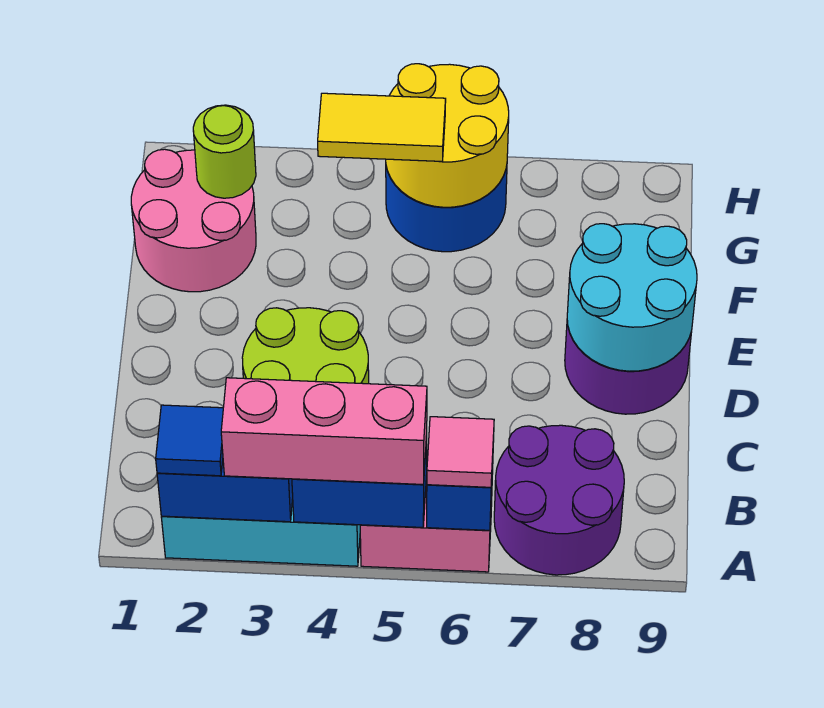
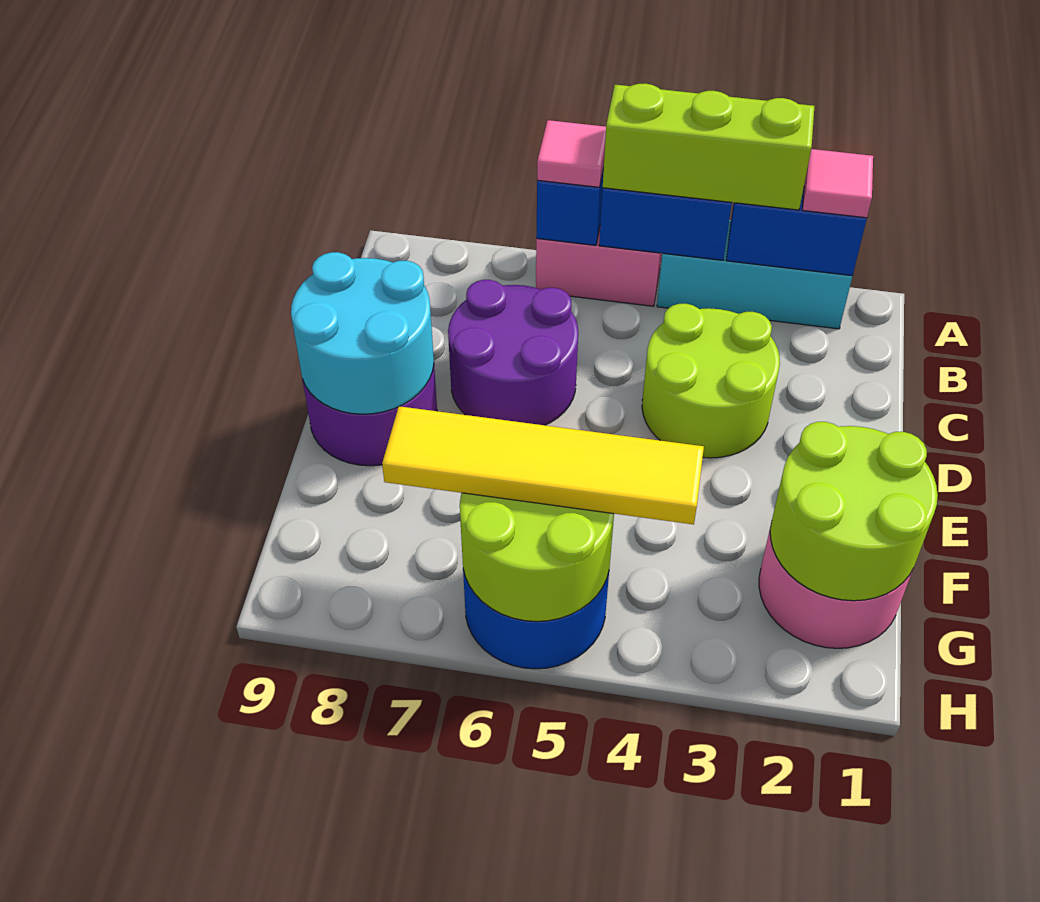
blue tile A2 level 3 -> pink tile A2 level 3
pink brick A3:A5 level 3 -> lime brick A3:A5 level 3
purple round brick A7:B8 level 1 -> purple round brick C6:D7 level 1
lime round brick G2 level 2 -> lime round brick F1:G2 level 2
yellow tile G4:G5 level 3 -> yellow tile G4:G7 level 3
yellow round brick G5:H6 level 2 -> lime round brick G5:H6 level 2

